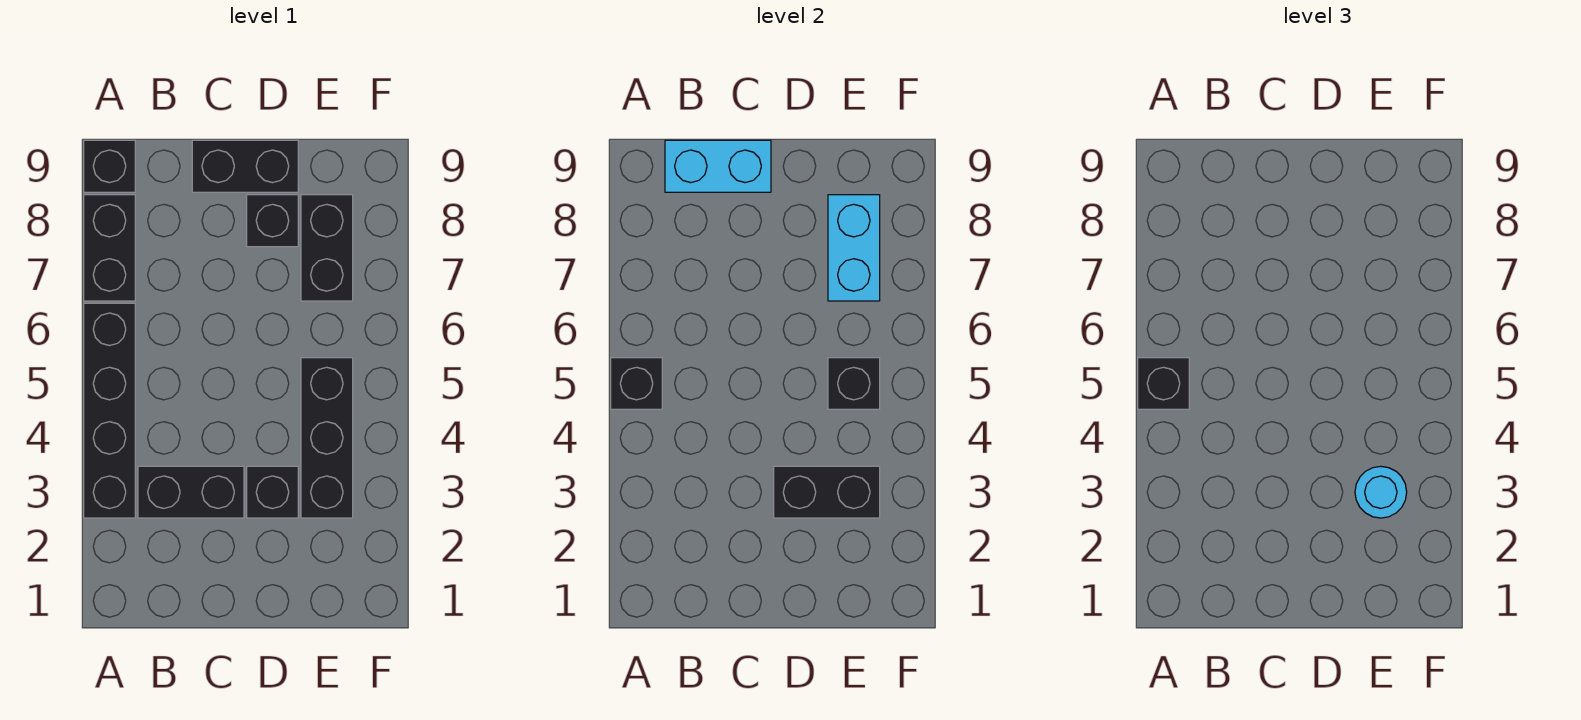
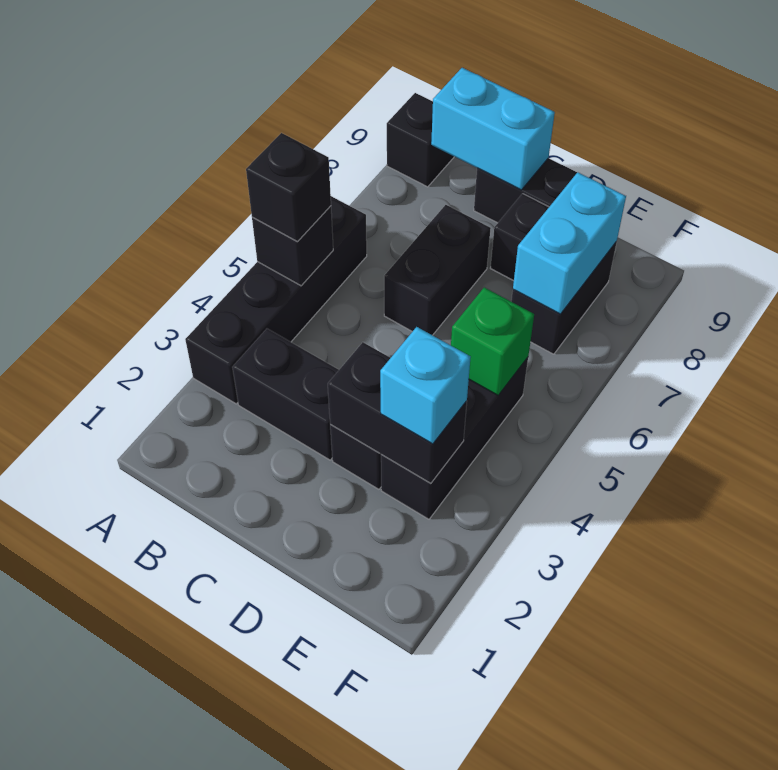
black brick A7:A8 level 1 -> black brick C6:C7 level 1
cyan round brick E3 level 3 -> cyan brick E3 level 3
black brick E5 level 2 -> green brick E5 level 2

